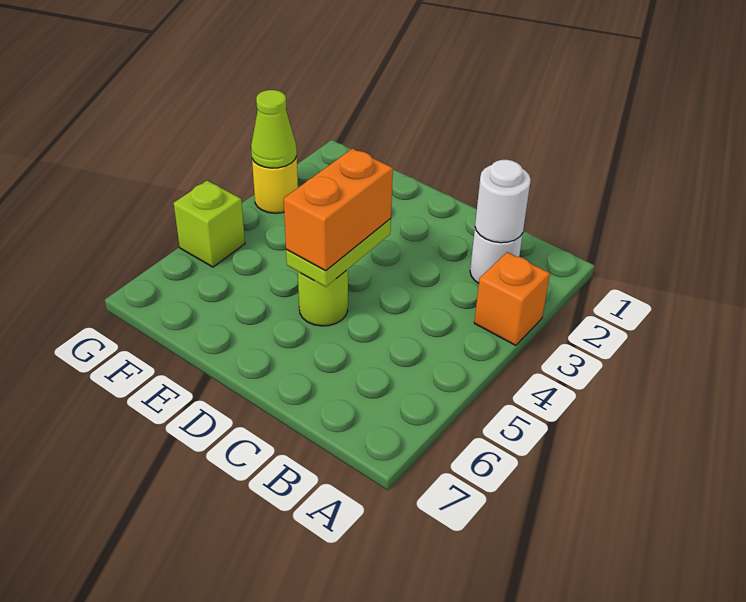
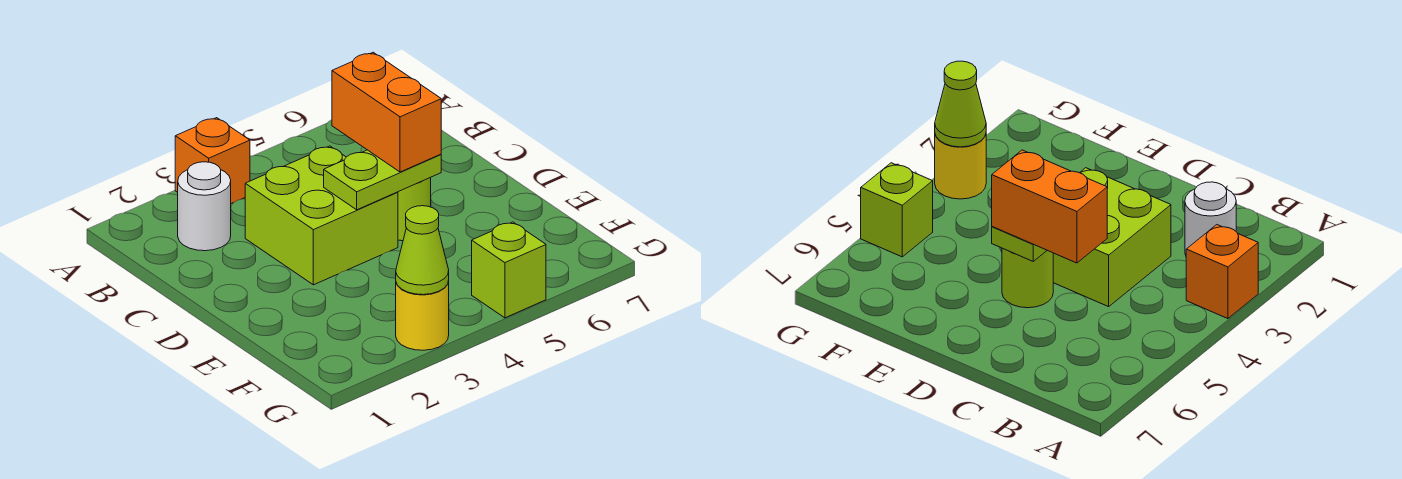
white round brick B2 level 2 -> none
none -> lime brick C3:D4 level 1
orange brick D4:D5 level 3 -> orange brick C5:D5 level 3

